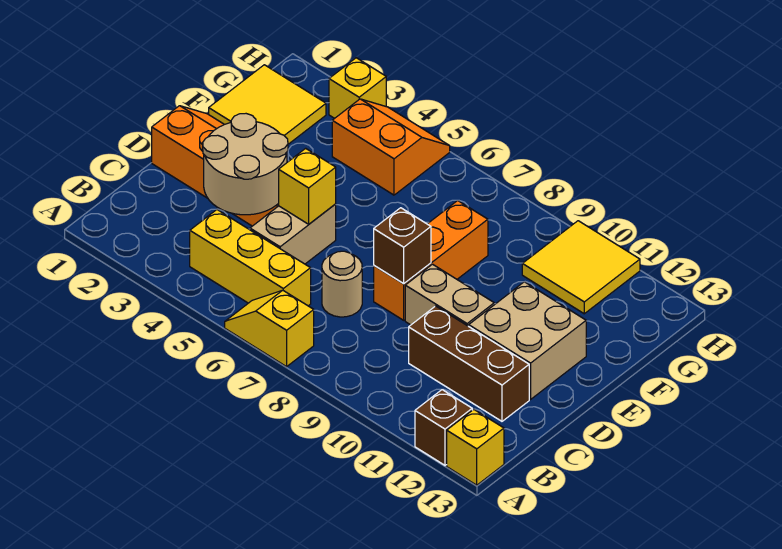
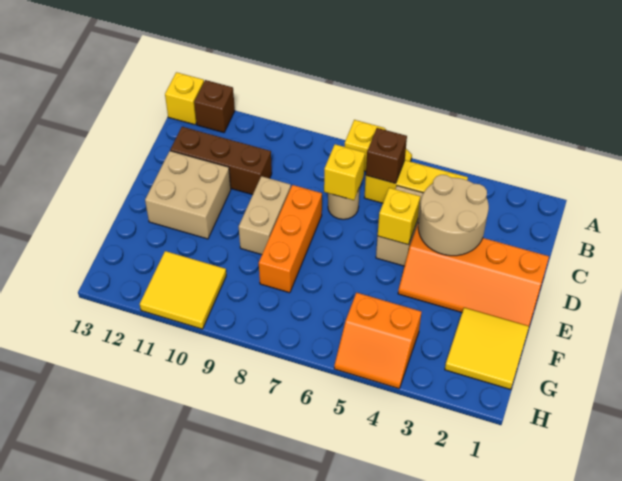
brown brick D8 level 2 -> brown brick B6 level 2
tan brick D9:D10 level 1 -> tan brick D9:E9 level 1
yellow brick H3 level 1 -> yellow brick C7 level 2

